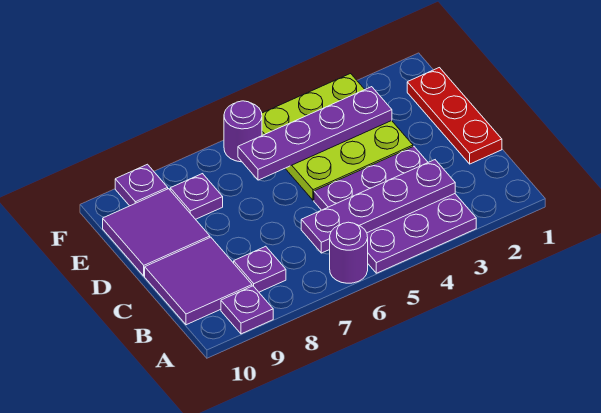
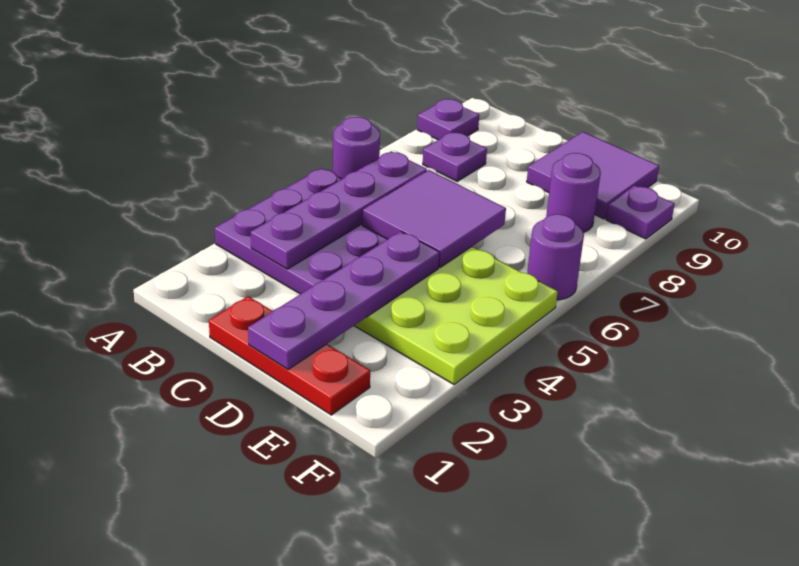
purple tile B9:C10 level 1 -> purple tile C5:D6 level 2
purple plate E3:E6 level 2 -> purple plate D1:D4 level 2
purple plate E8 level 1 -> purple round brick E8 level 1

